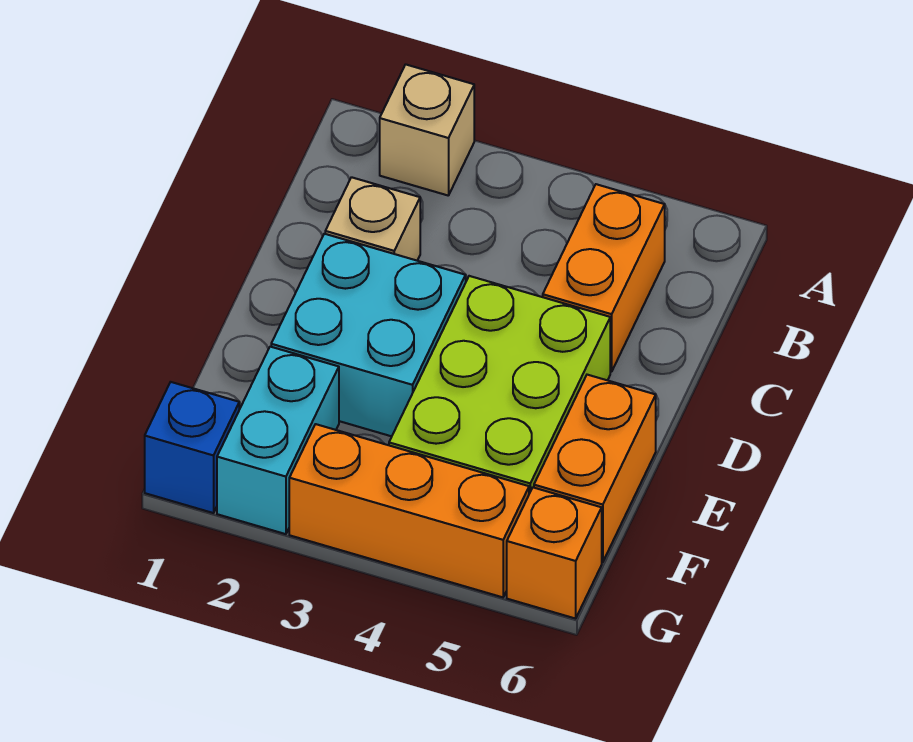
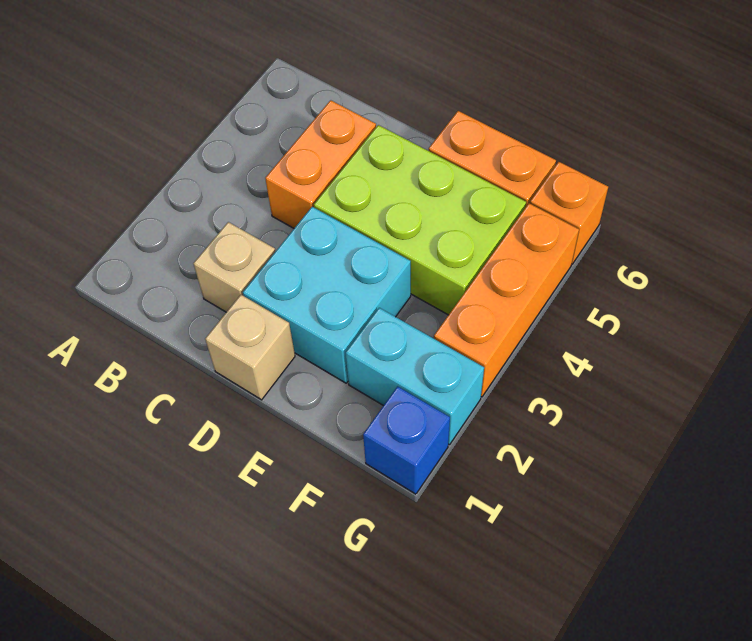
tan brick A2 level 1 -> tan brick D1 level 1
orange brick B5:C5 level 1 -> orange brick C4:C5 level 1

